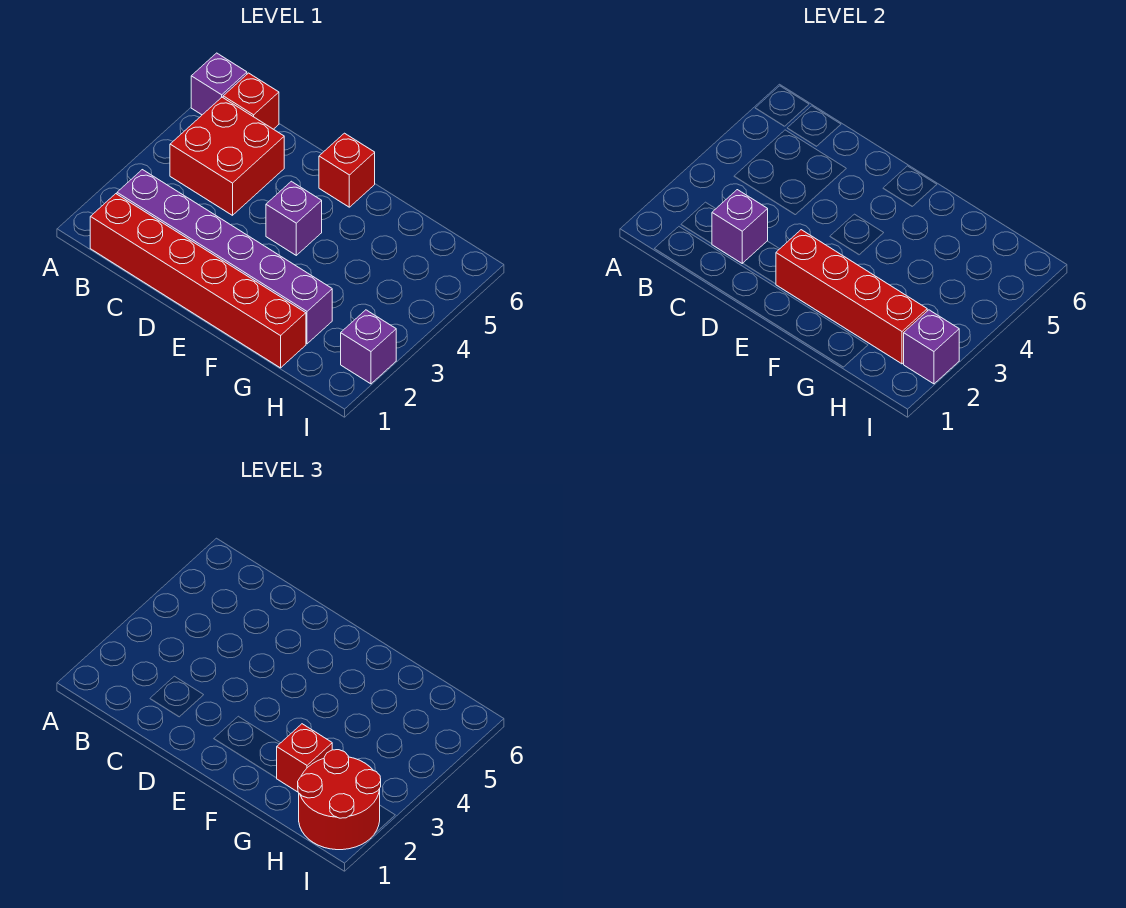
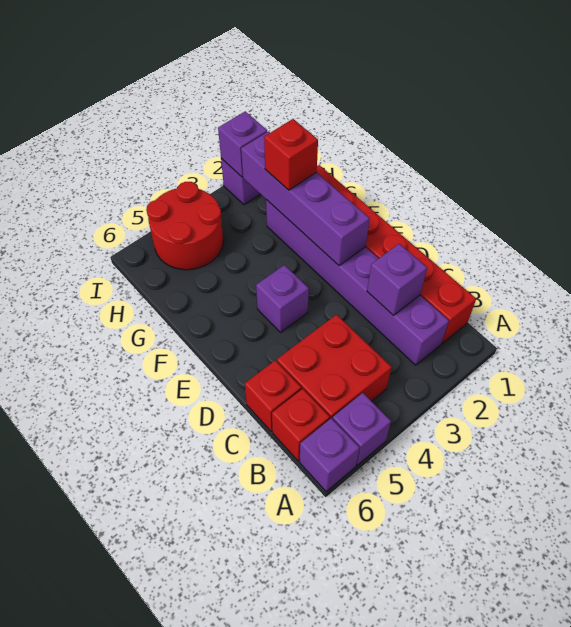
none -> purple brick A5 level 1
red brick E2:H2 level 2 -> purple brick E2:H2 level 2
red brick E6 level 1 -> red brick C6 level 1
red round brick H1:I2 level 3 -> red round brick H4:I5 level 1

